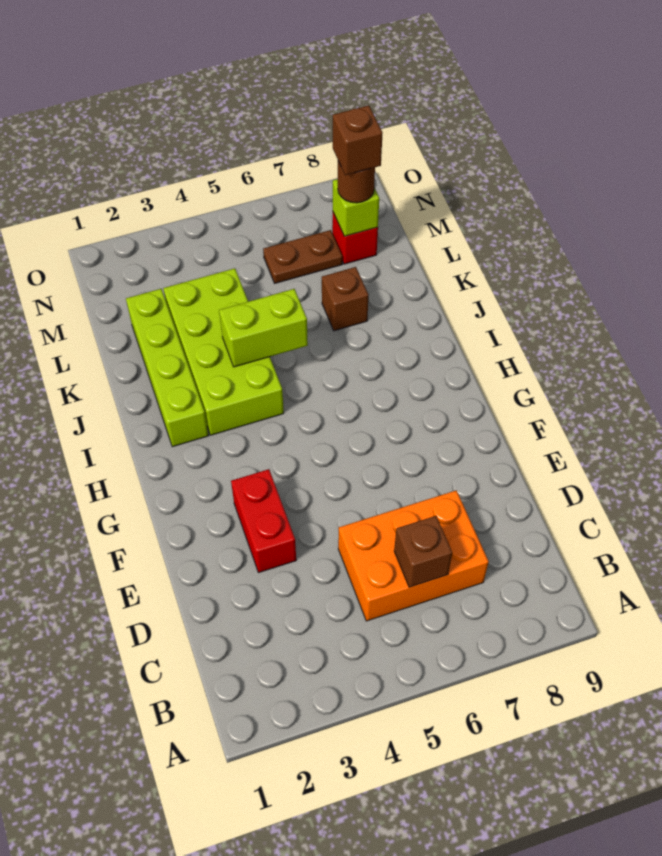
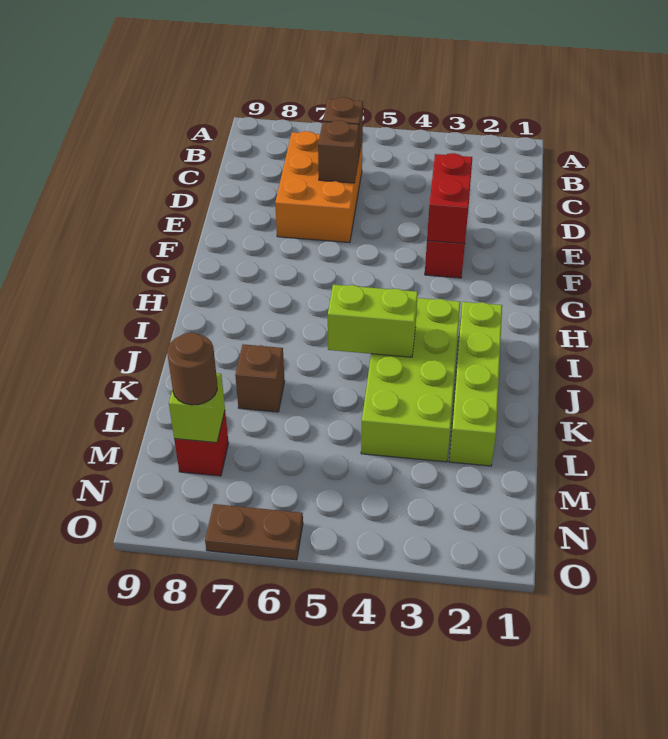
orange brick C5:D7 level 1 -> orange brick C6:E7 level 1
none -> red brick E3:F3 level 2
brown plate M6:M7 level 1 -> brown plate O6:O7 level 1
brown brick M8 level 4 -> brown brick D6 level 2

